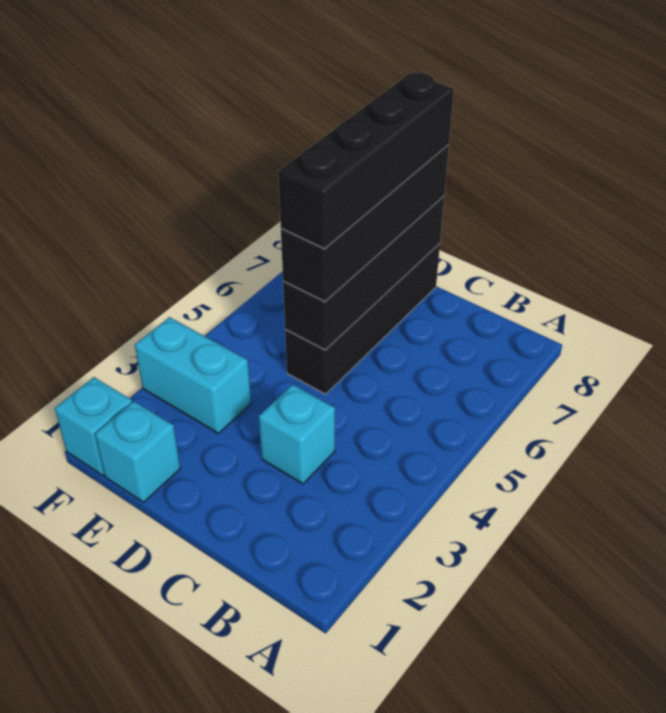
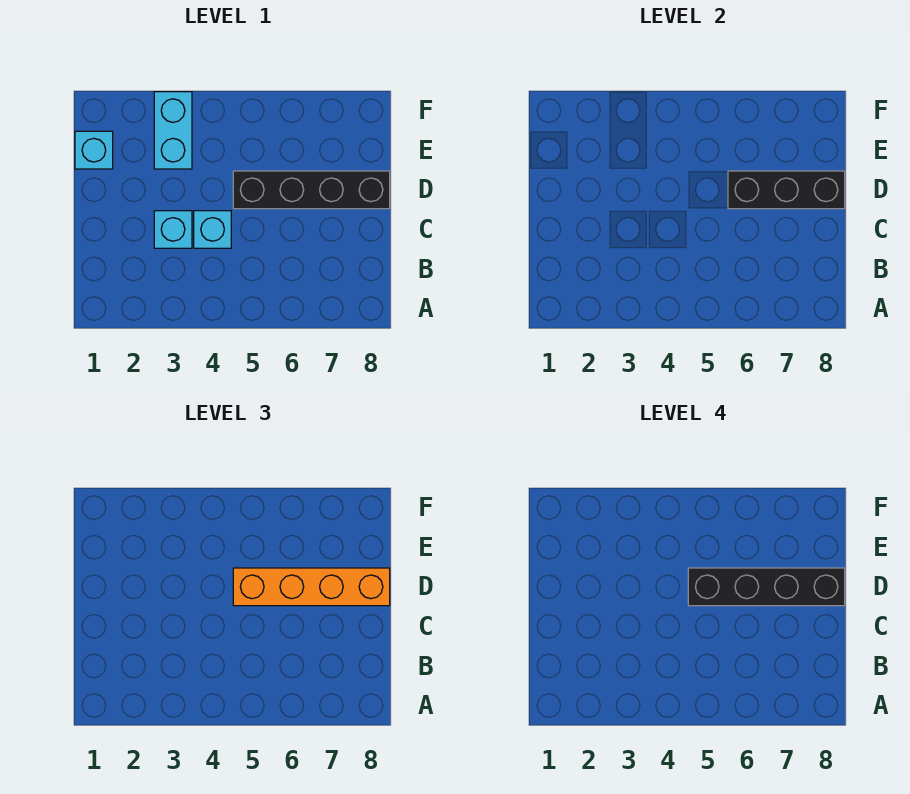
black brick D5:D8 level 2 -> black brick D6:D8 level 2
black brick D5:D8 level 3 -> orange brick D5:D8 level 3
cyan brick F1 level 1 -> cyan brick C4 level 1

